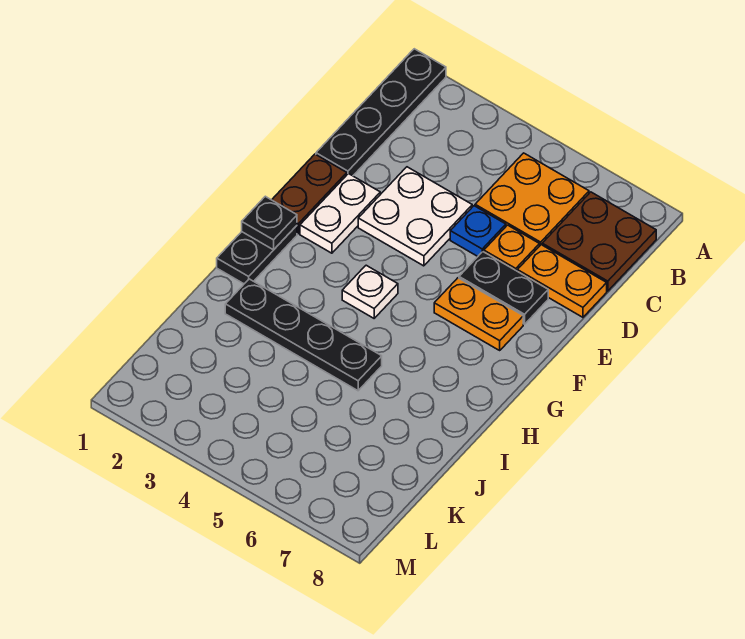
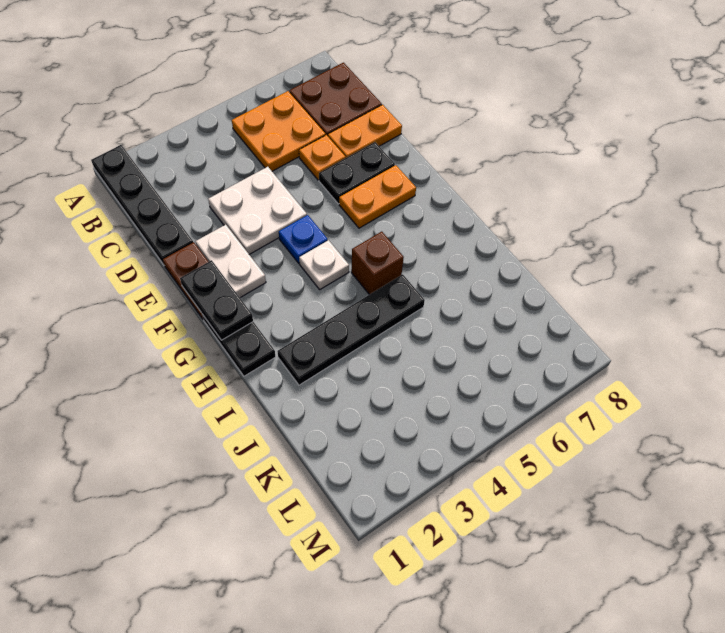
blue plate D5 level 1 -> blue plate F4 level 1
black plate G1 level 2 -> black plate F1:G1 level 2
none -> brown brick H5 level 1

